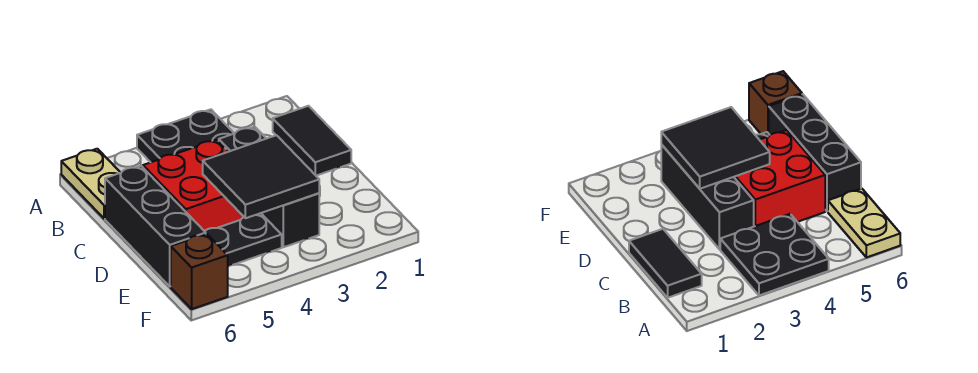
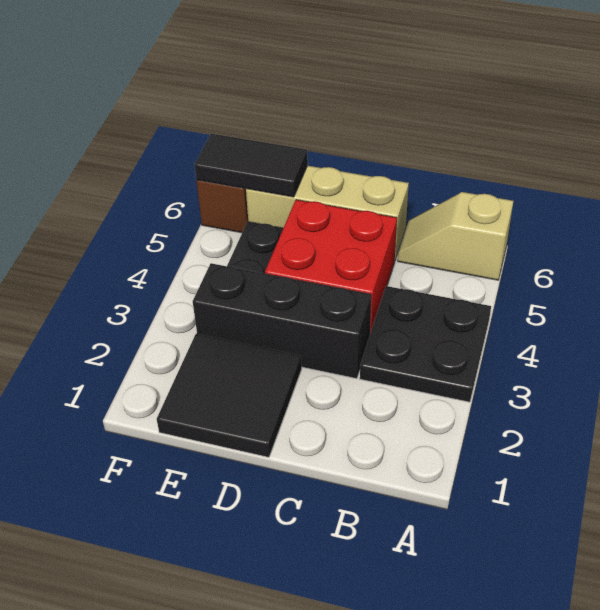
tan plate A6:B6 level 1 -> tan slope A6:B6 level 1 top A
black tile B1:C1 level 1 -> black tile E6:F6 level 2
black brick C6:E6 level 1 -> tan brick C6:E6 level 1
black tile D3:E4 level 2 -> black tile D1:E2 level 1

